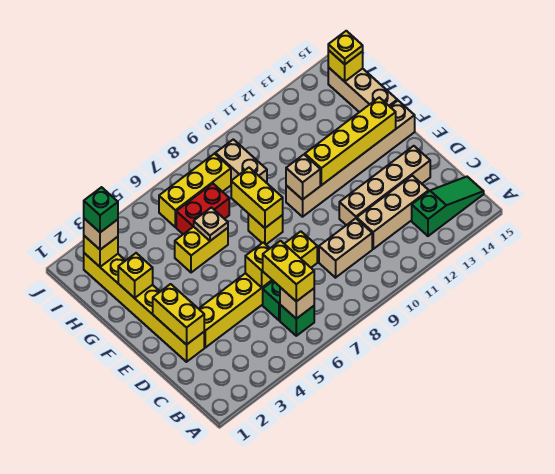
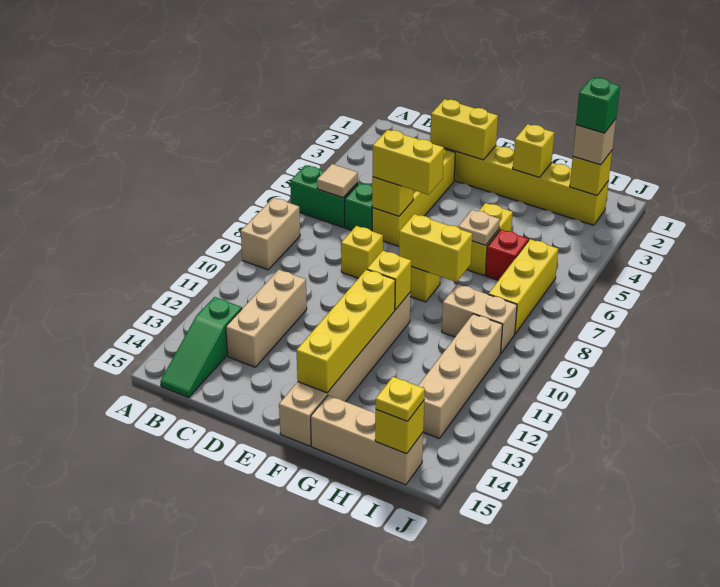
green brick B6 level 1 -> green brick A6:B6 level 1
tan brick B6 level 2 -> tan tile B6 level 2
yellow brick B6:C6 level 3 -> yellow brick D6:E6 level 3
tan brick C9:C10 level 1 -> tan brick A8:A9 level 1
tan brick D11:D14 level 1 -> tan brick I10:I13 level 1
tan brick F10 level 2 -> yellow brick F10 level 2
red brick H6:H7 level 1 -> red brick H6 level 1

